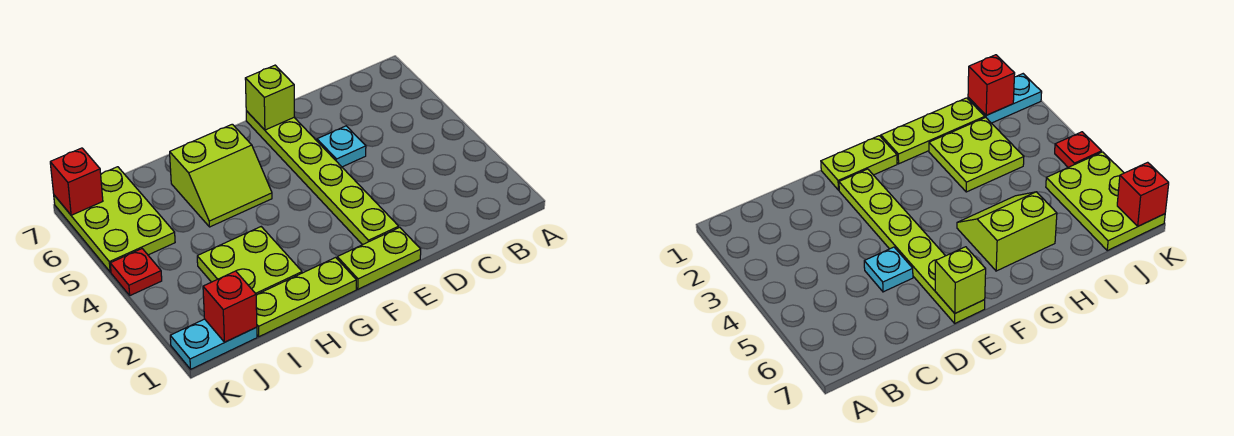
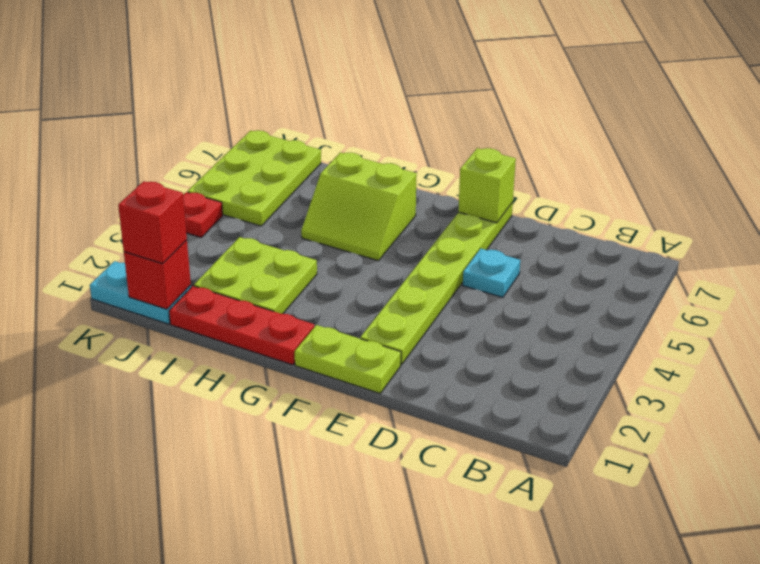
lime plate G1:I1 level 1 -> red plate G1:I1 level 1
red brick K7 level 2 -> red brick J1 level 3

